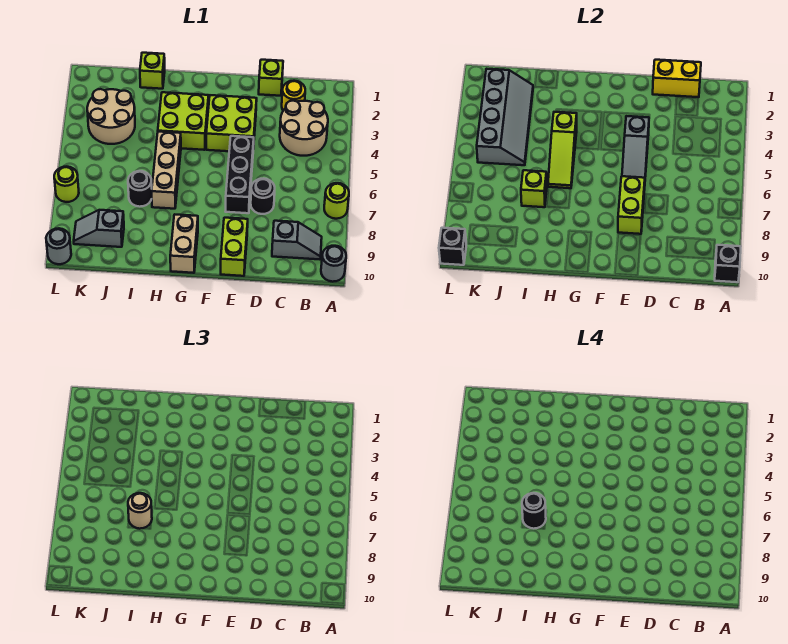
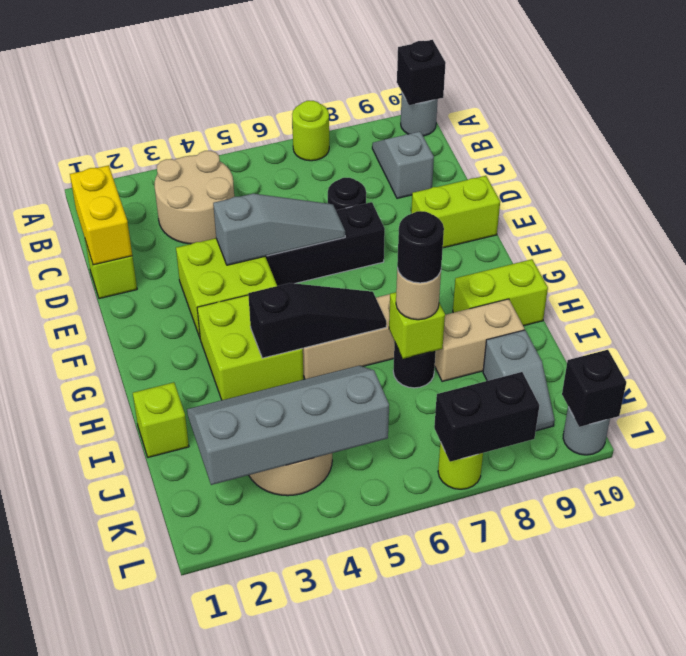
yellow round brick C2 level 1 -> none
lime brick E7:E8 level 2 -> lime brick H9:H10 level 1
tan brick G9:G10 level 1 -> tan brick I8:I9 level 1
lime slope H4:H6 level 2 top 4 -> black slope H4:H6 level 2 top 4
none -> black brick L7:L8 level 2

